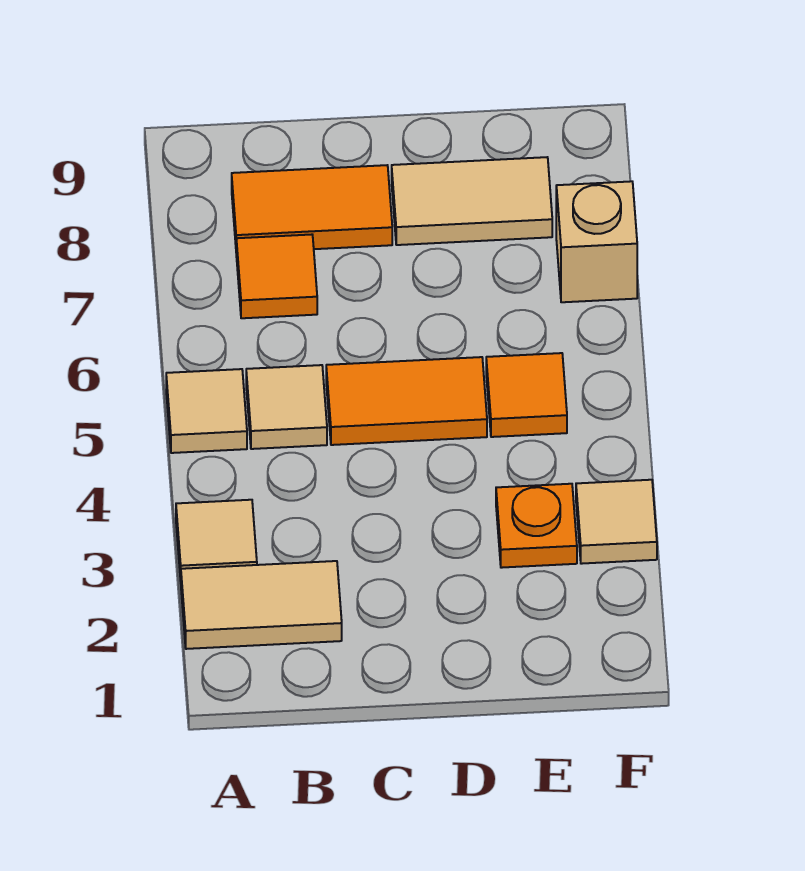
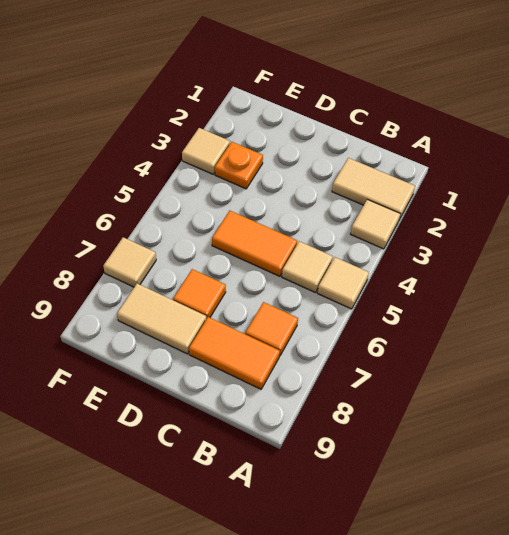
orange tile E5 level 1 -> orange tile D7 level 1
tan brick F7 level 1 -> tan tile F7 level 1

